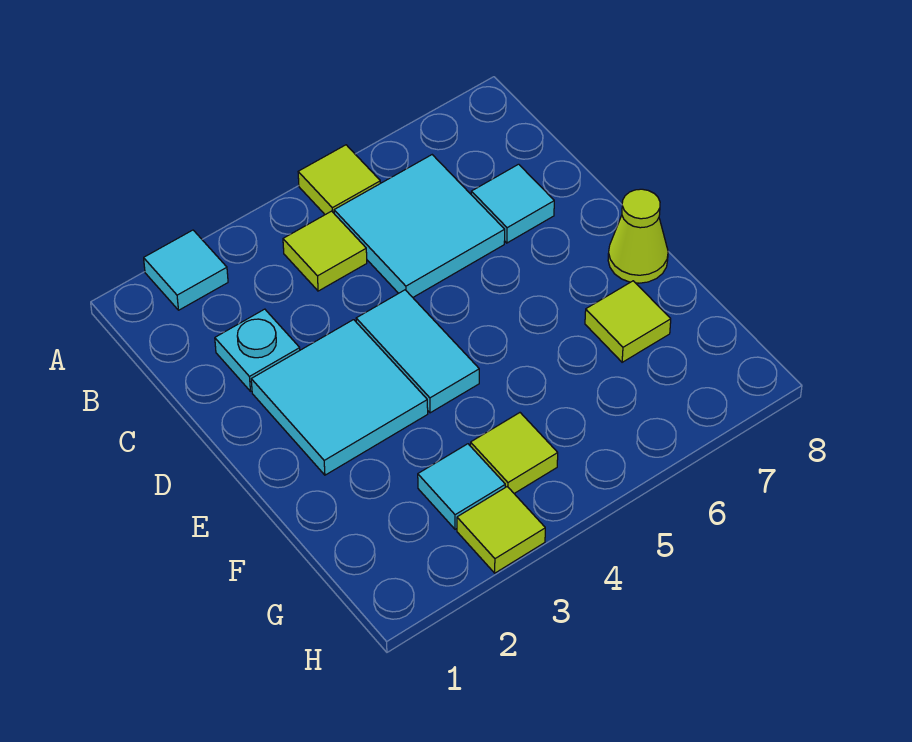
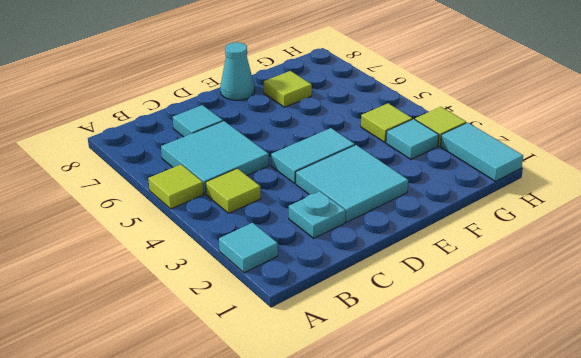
lime cone E8 level 1 -> cyan cone E8 level 1
none -> cyan tile H1:H2 level 1

